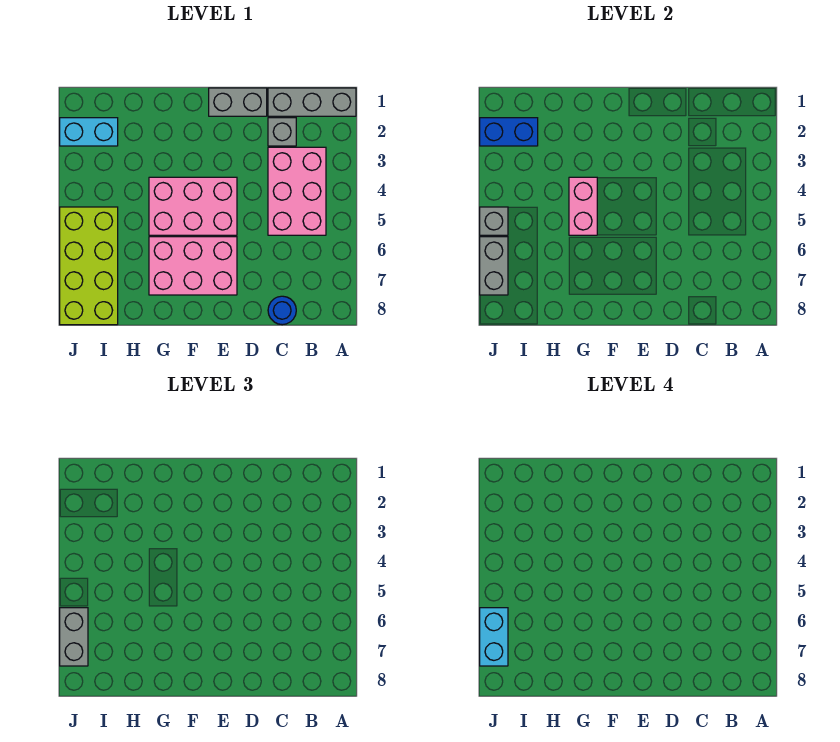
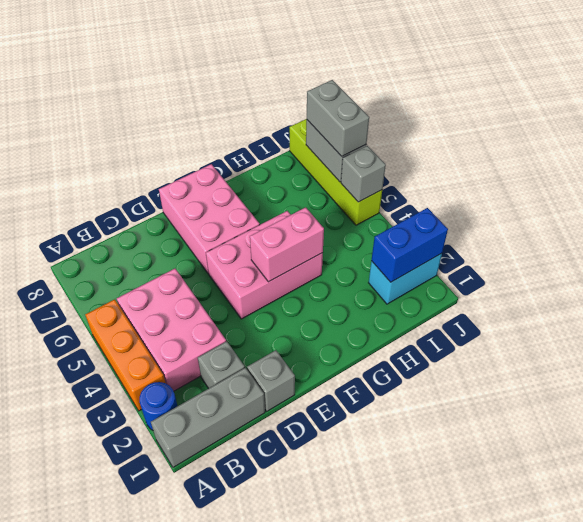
none -> orange brick A3:A5 level 1
blue round brick C8 level 1 -> blue round brick A2 level 1
grey brick D1:E1 level 1 -> grey brick D1 level 1
pink brick E6:G7 level 1 -> pink brick E6:F8 level 1
pink brick G4:G5 level 2 -> pink brick F4:G4 level 2
lime brick I5:J8 level 1 -> lime brick J5:J8 level 1
cyan brick J6:J7 level 4 -> none

